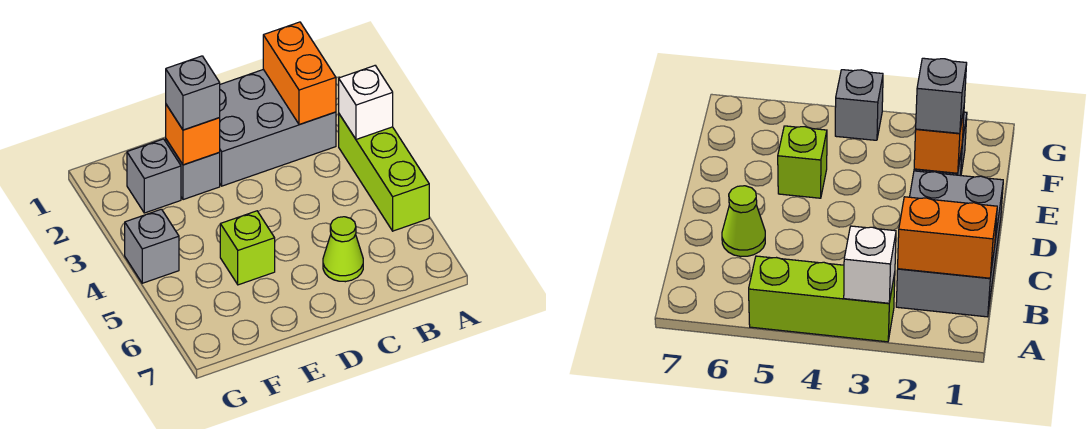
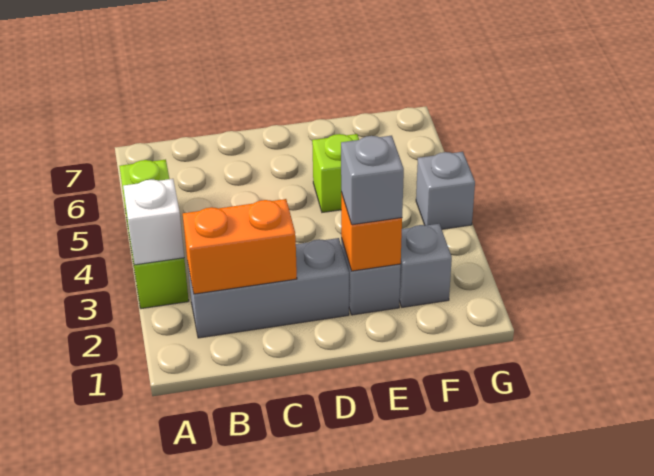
grey brick B1:D2 level 1 -> grey brick B2:D2 level 1
orange brick B1:B2 level 2 -> orange brick B2:C2 level 2
lime cone C6 level 1 -> none

